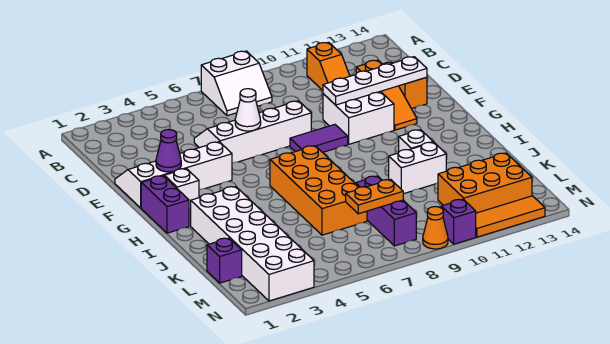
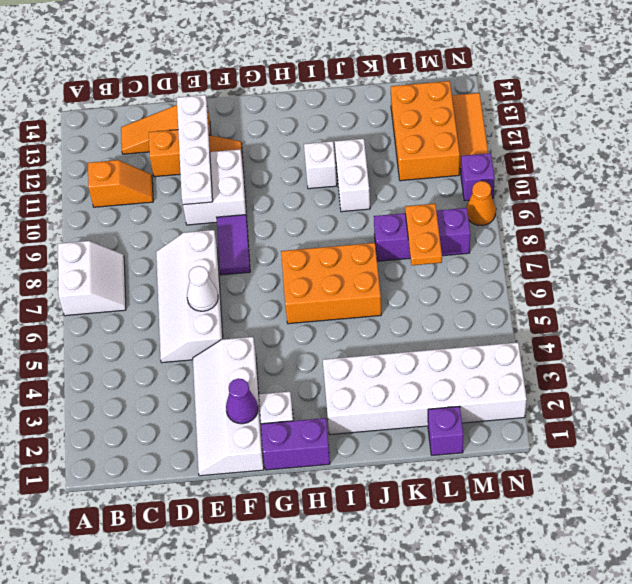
orange brick H6:K7 level 1 -> orange brick H6:J7 level 1

